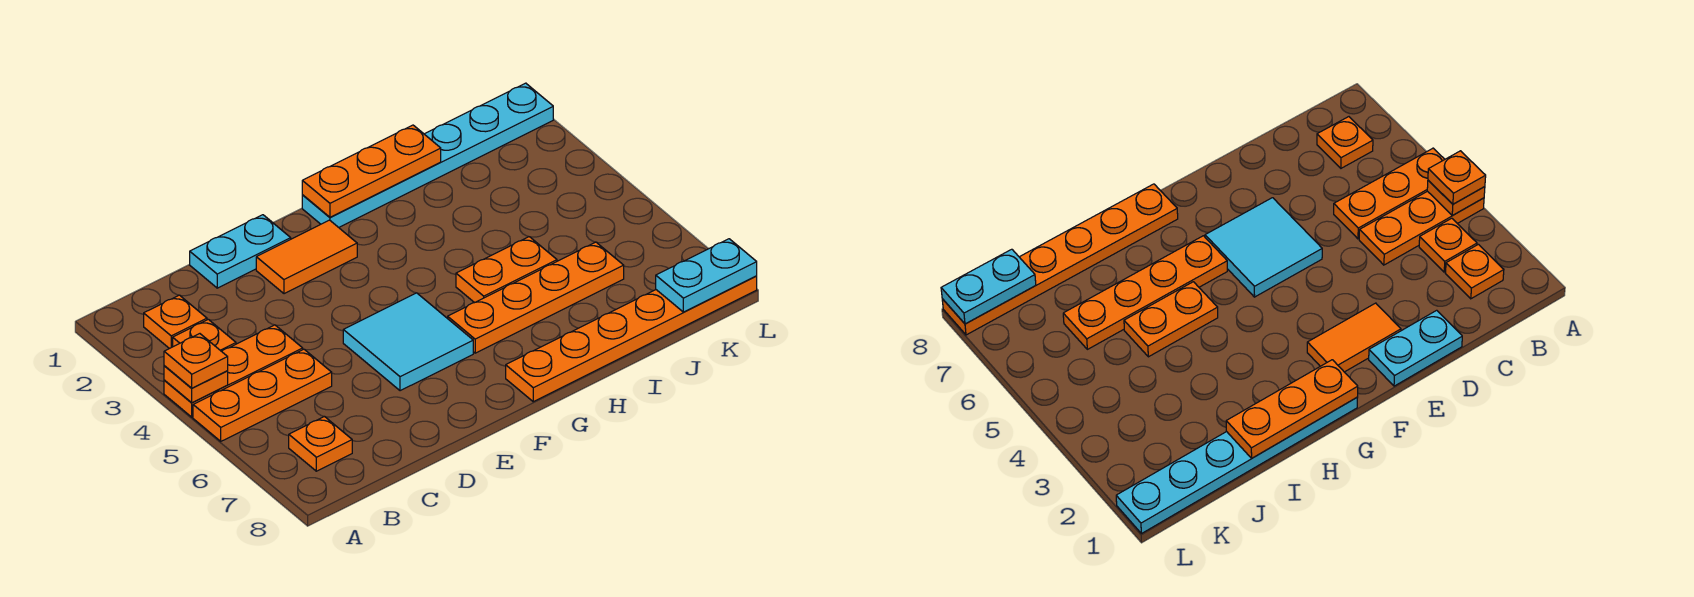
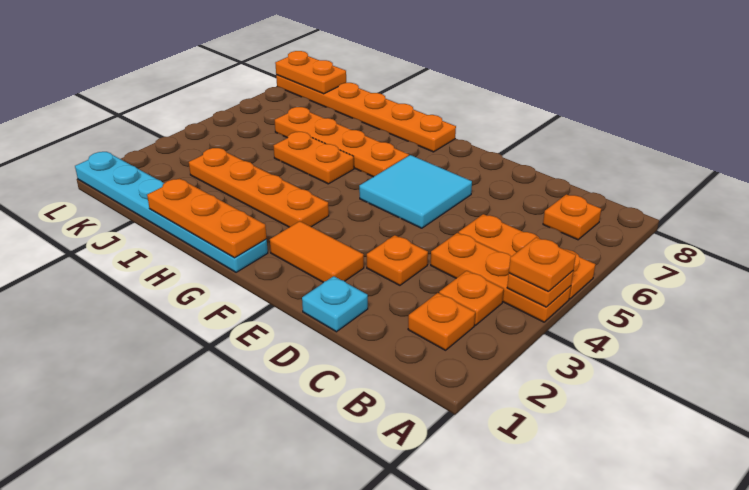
cyan plate D1:E1 level 1 -> cyan plate D1 level 1
none -> orange plate D3 level 1
none -> orange plate G3:J3 level 1
cyan plate K8:L8 level 2 -> orange plate K8:L8 level 2

